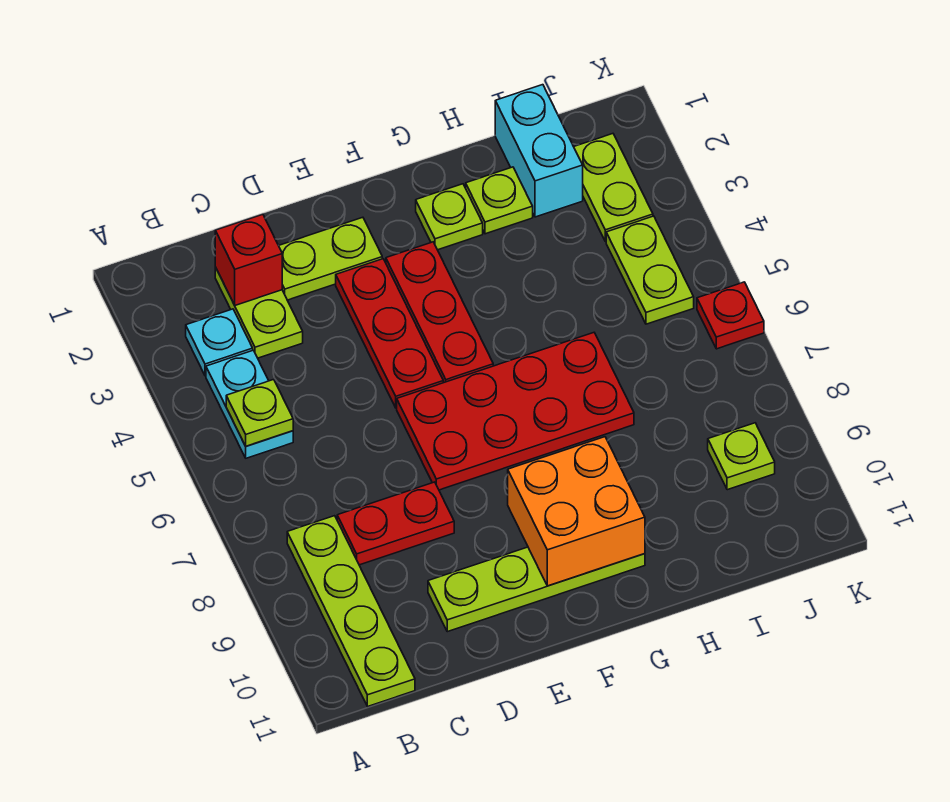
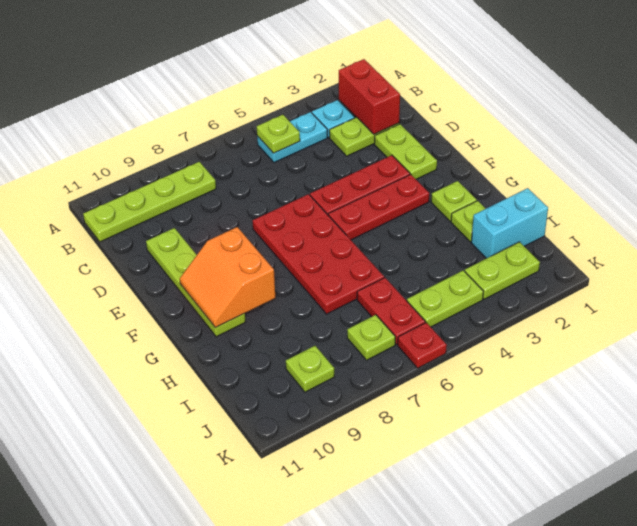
red brick C2 level 2 -> red brick B2:C2 level 2
red plate C8:D8 level 1 -> red plate I6:J6 level 1
orange brick F9:G10 level 2 -> orange slope F9:G10 level 2 top 9
none -> lime plate J7 level 1

